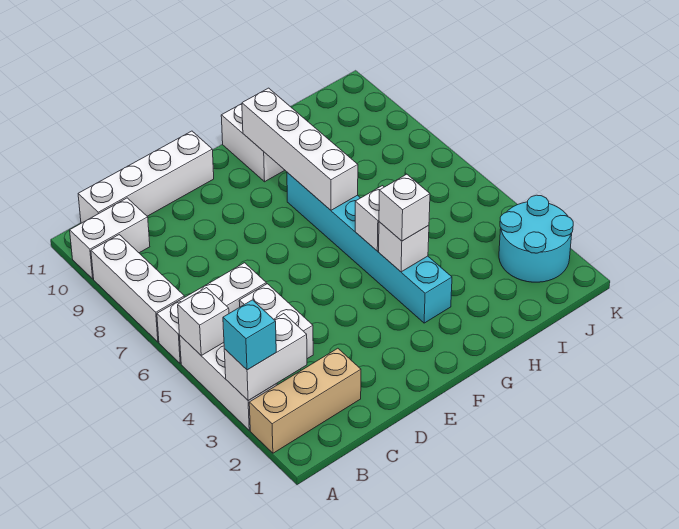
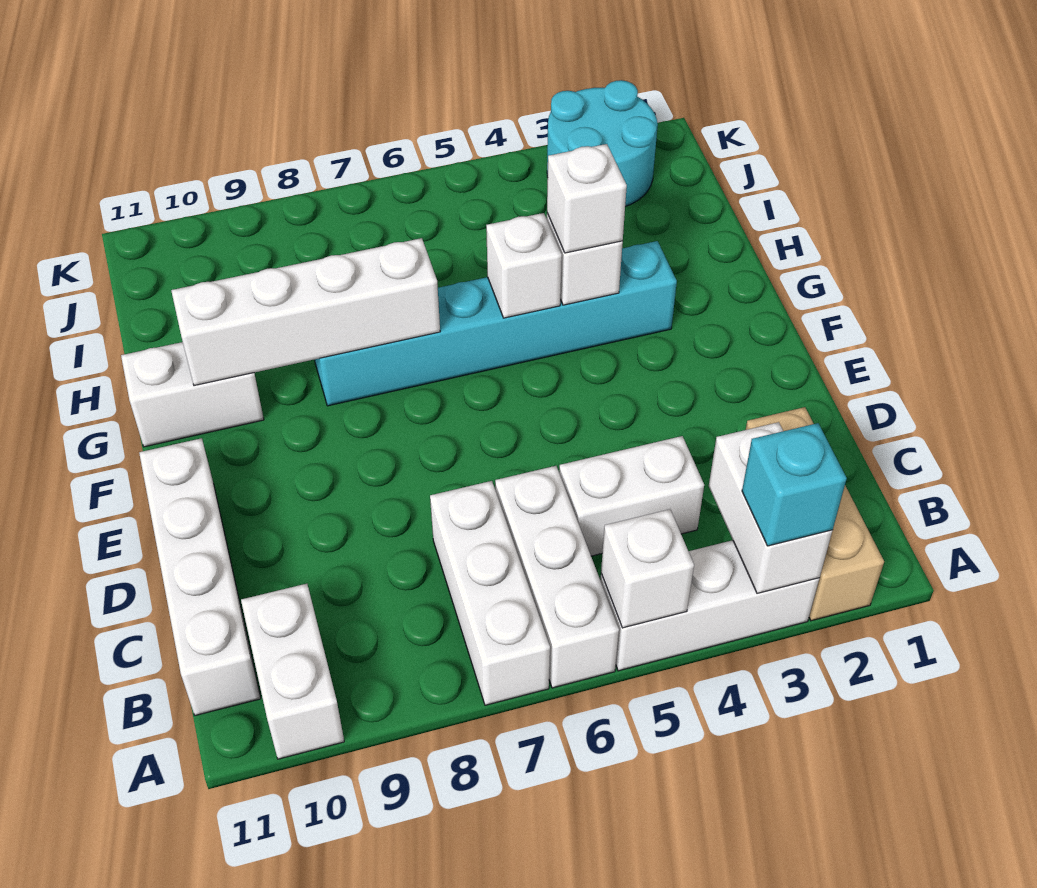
white brick A7:A9 level 1 -> white brick A7:C7 level 1

